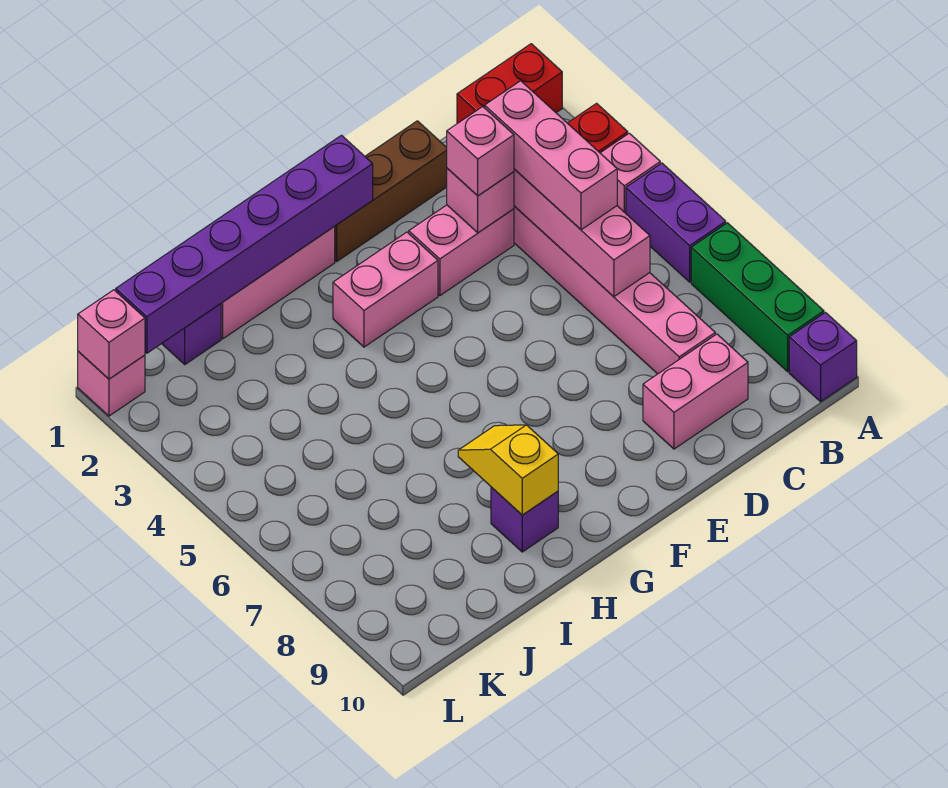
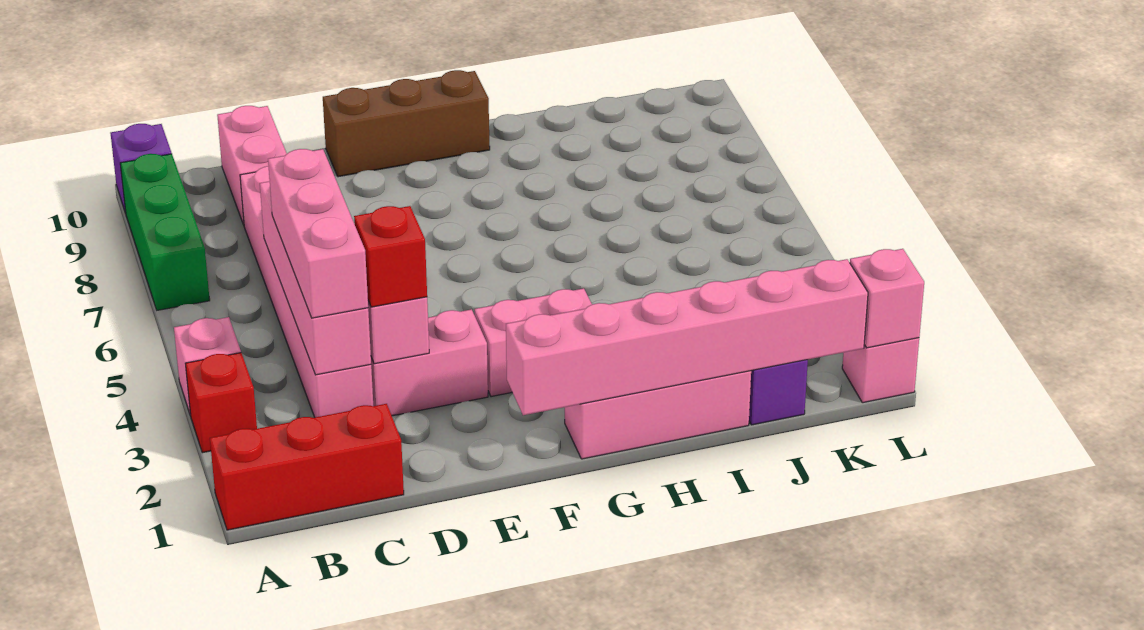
red brick A1:B1 level 1 -> red brick A1:C1 level 1
purple brick A5:A6 level 1 -> none
pink brick C9:D9 level 1 -> pink brick C9:C10 level 1
brown brick D1:F1 level 1 -> brown brick E10:G10 level 1
pink brick D3 level 3 -> red brick D3 level 3
purple brick F1:K1 level 2 -> pink brick F1:K1 level 2
yellow slope H8:H9 level 2 top 9 -> none
purple brick H9 level 1 -> none

